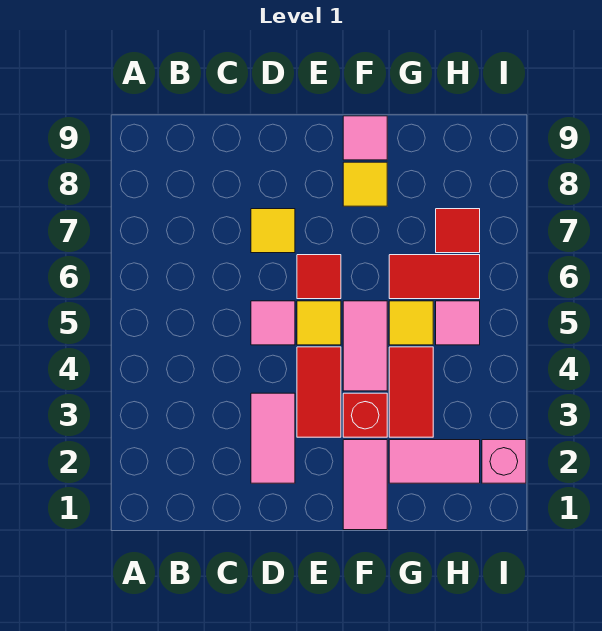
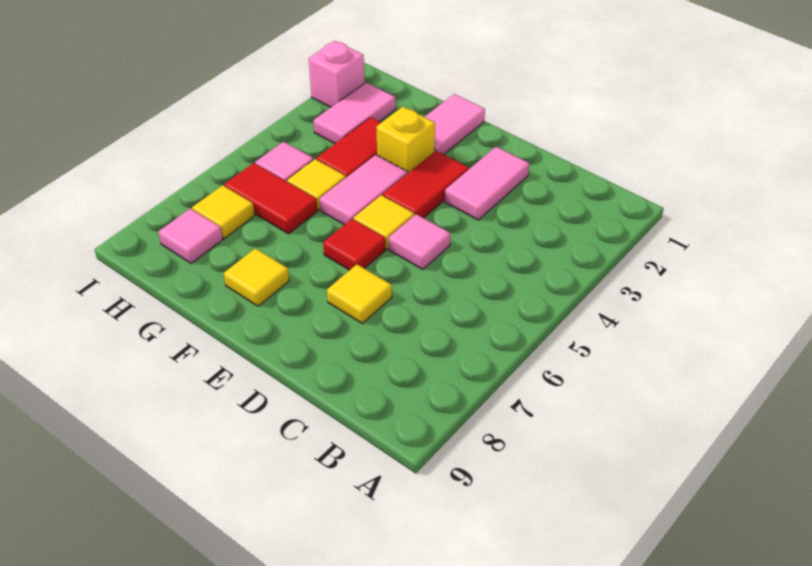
red brick F3 level 1 -> yellow brick F3 level 1
pink tile F9 level 1 -> pink tile H8 level 1
pink tile G2:H2 level 1 -> pink tile H2:H3 level 1
red tile H7 level 1 -> yellow tile H7 level 1

